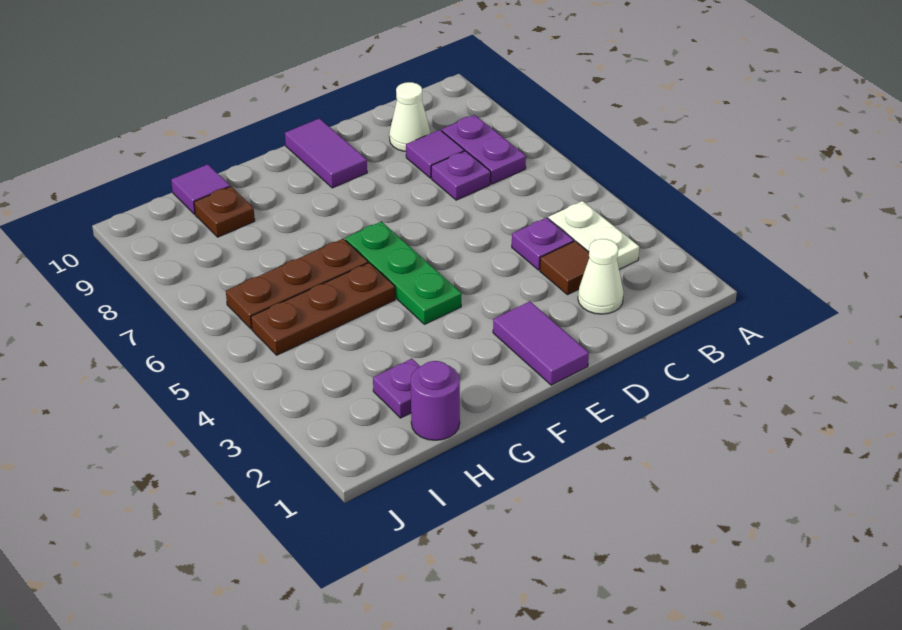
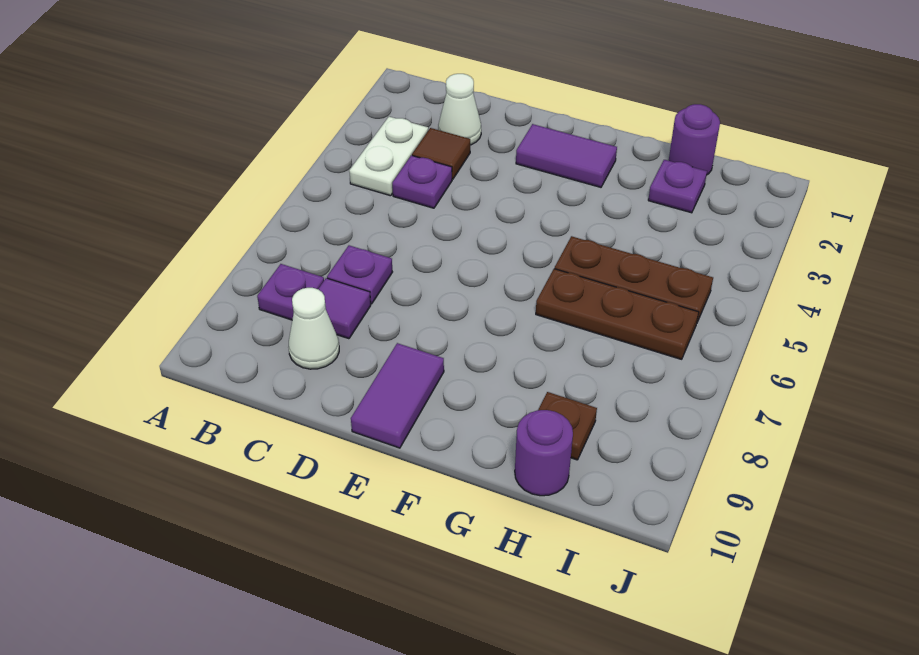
purple plate B7:B8 level 1 -> purple plate B8 level 1
purple tile E1:E2 level 1 -> purple tile E2:F2 level 1
green plate F4:F6 level 1 -> none
purple tile H10 level 1 -> purple round brick H10 level 1

